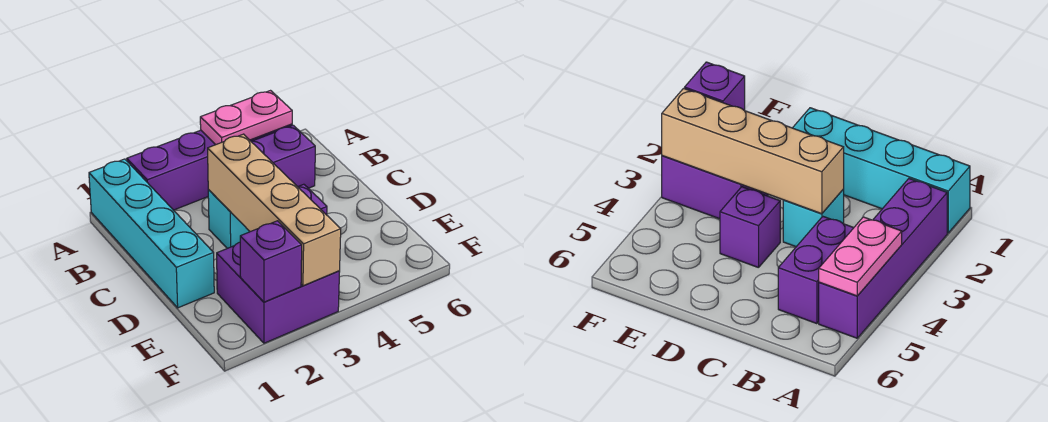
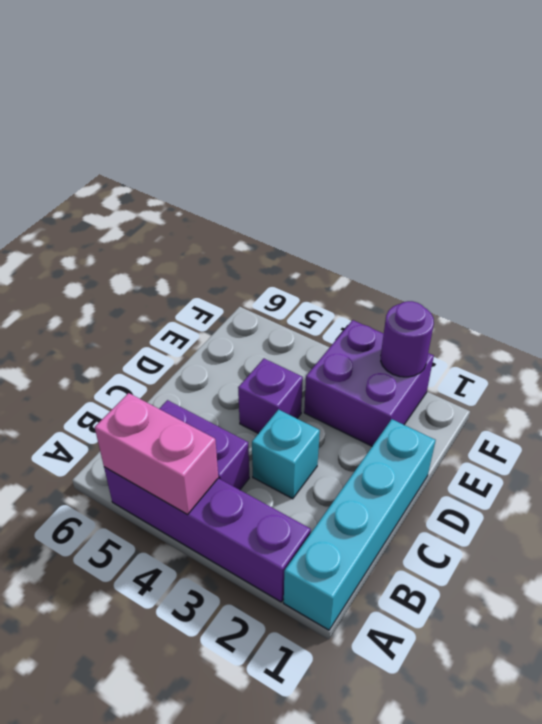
pink plate A4:A5 level 2 -> pink brick A4:A5 level 2
tan brick C3:F3 level 2 -> none
purple brick F2 level 2 -> purple round brick F2 level 2

